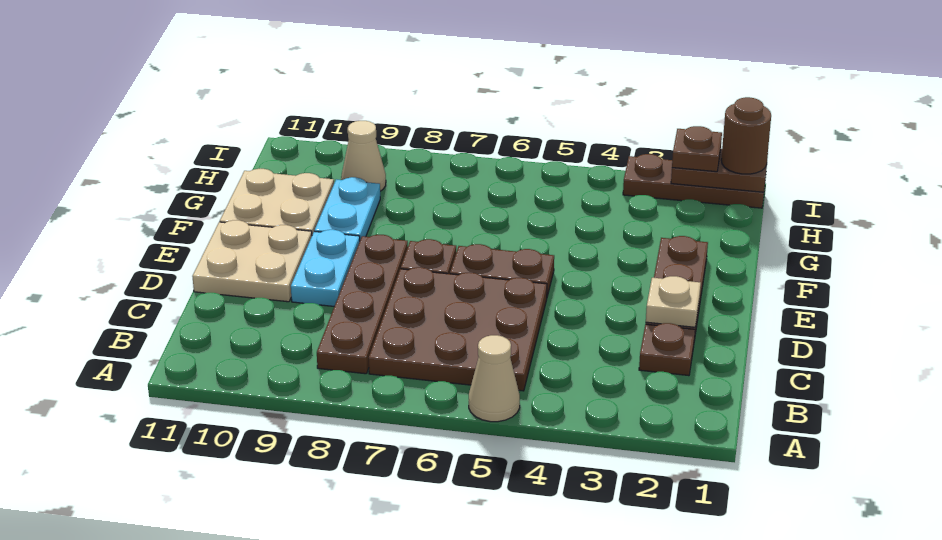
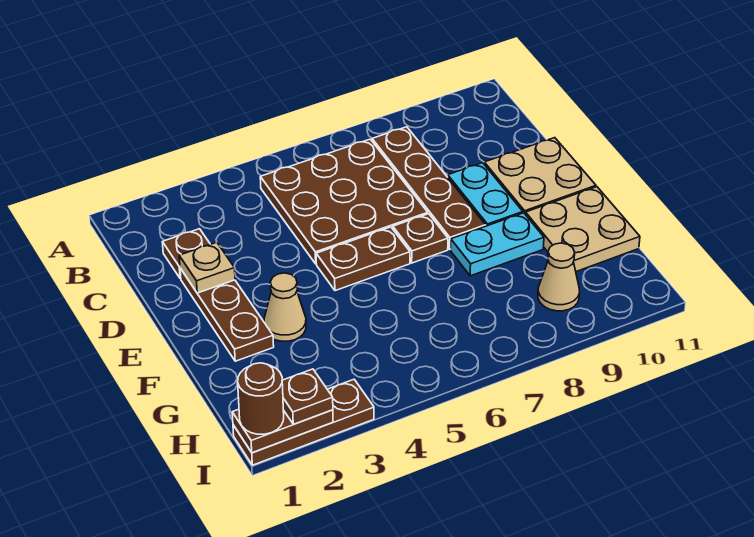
tan cone A5 level 1 -> tan cone F3 level 1
cyan plate F9:G9 level 1 -> cyan plate F8:F9 level 1

